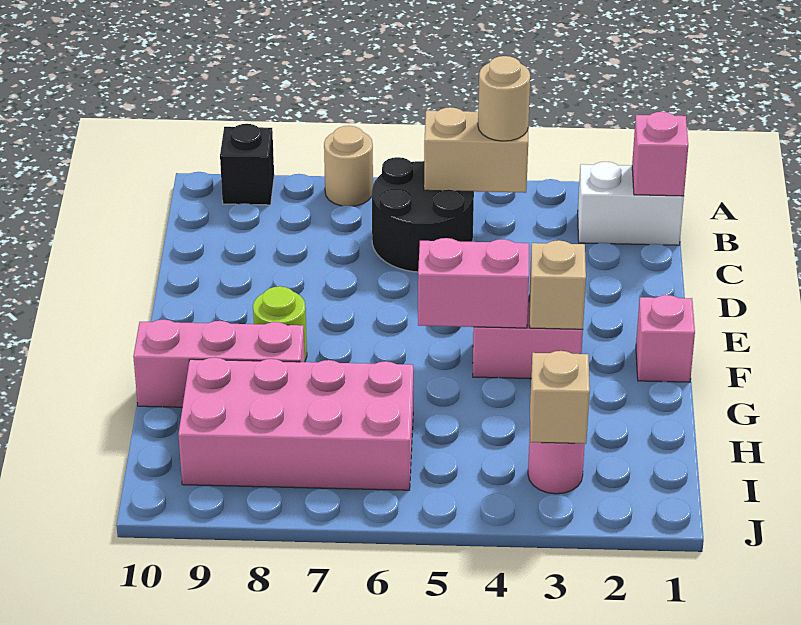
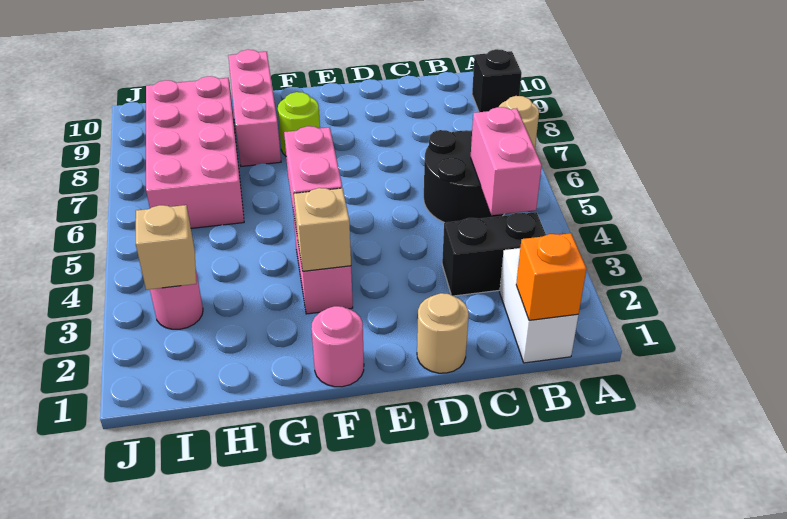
pink brick B1 level 2 -> orange brick B1 level 2
none -> black brick B3:C3 level 1
tan brick B4:B5 level 2 -> pink brick B4:B5 level 2
tan round brick B4 level 3 -> tan round brick D1 level 1
pink brick F1 level 1 -> pink round brick F1 level 1

